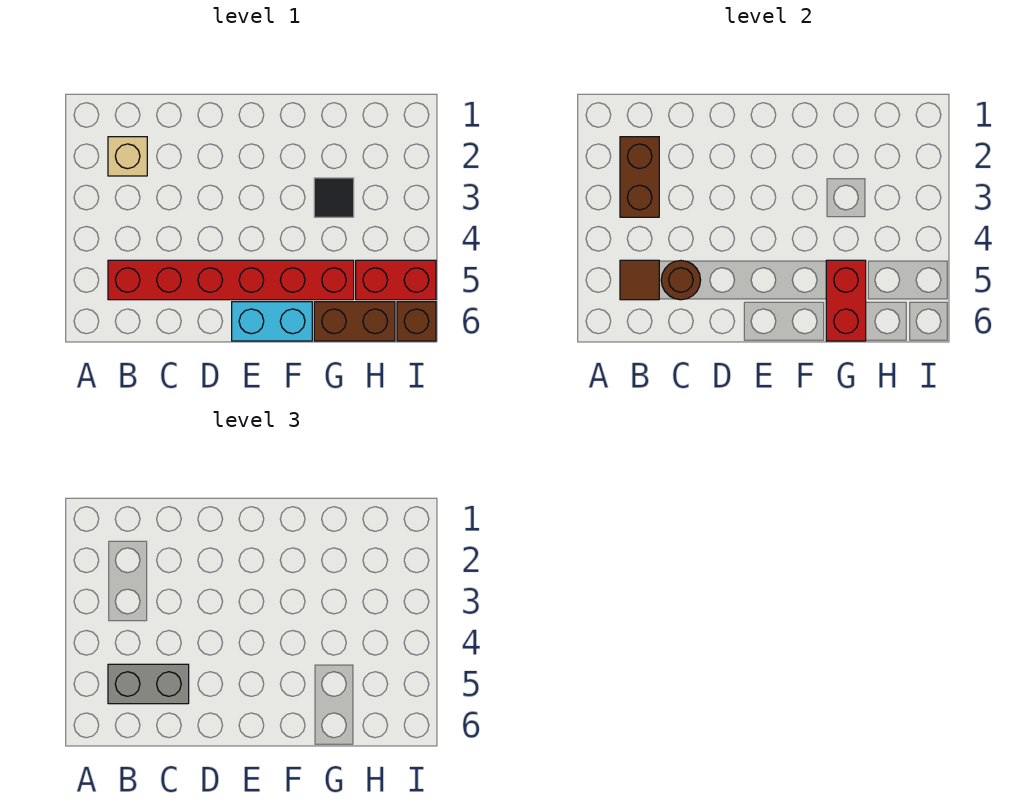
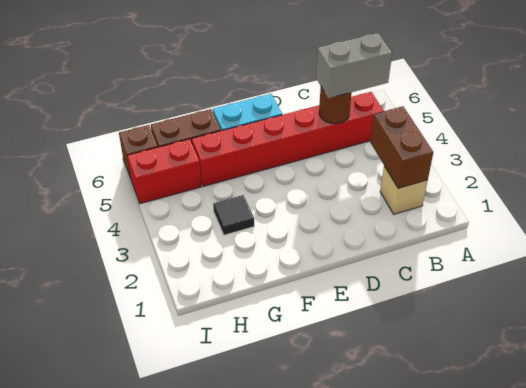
brown tile B5 level 2 -> none
red brick G5:G6 level 2 -> none

